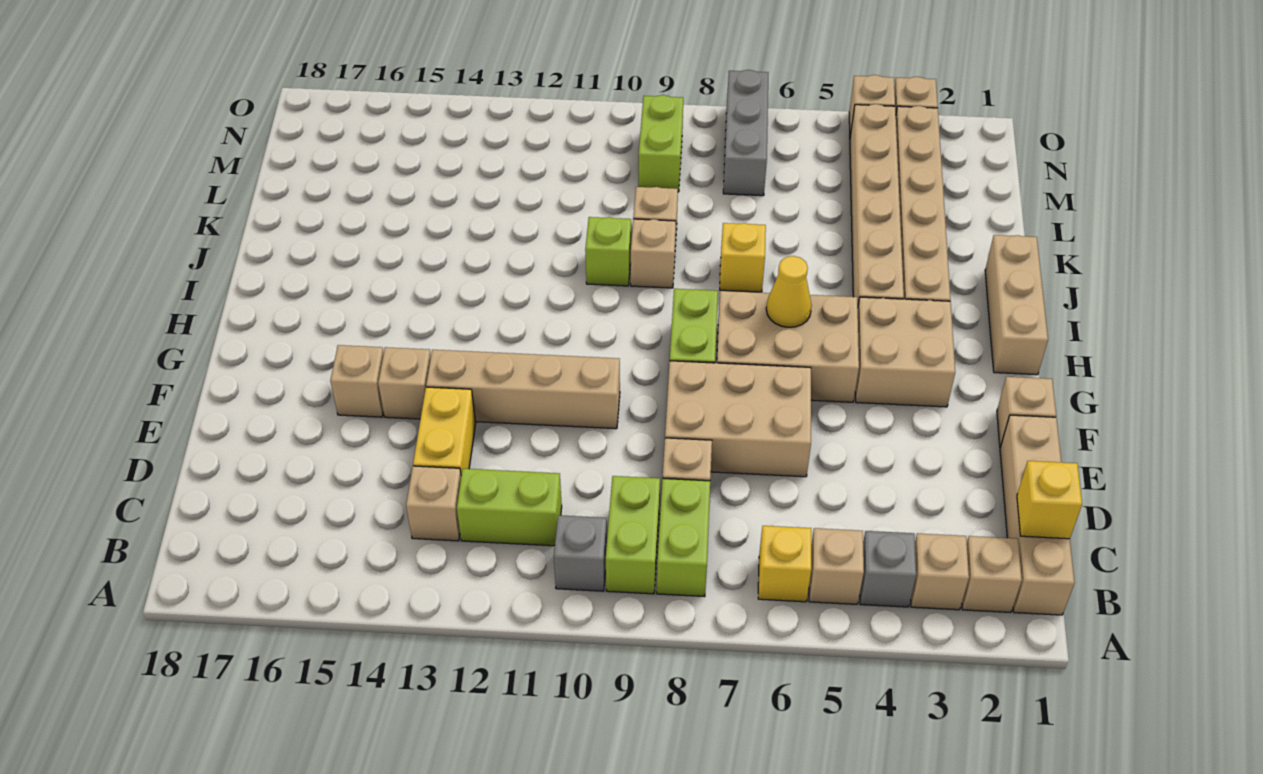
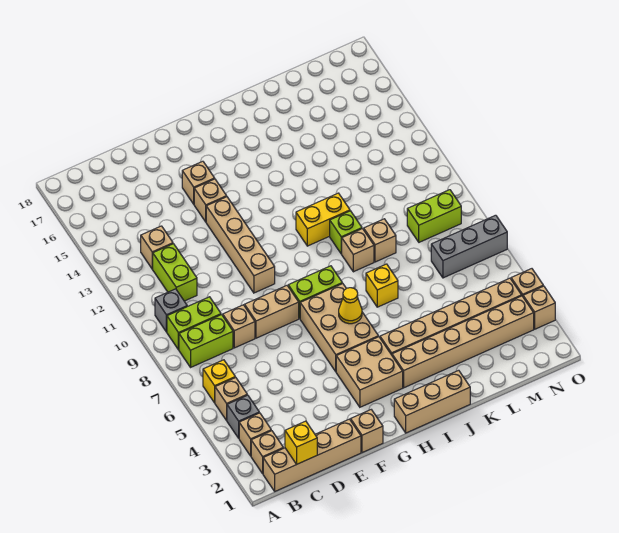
yellow brick D13:E13 level 1 -> yellow brick I11:J11 level 1
tan brick E6:F8 level 1 -> tan brick E8:F8 level 1

